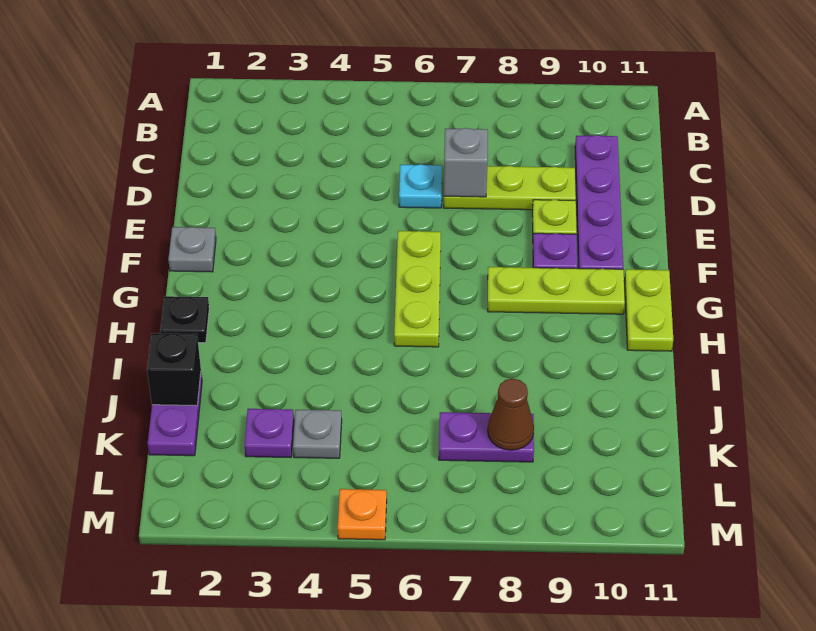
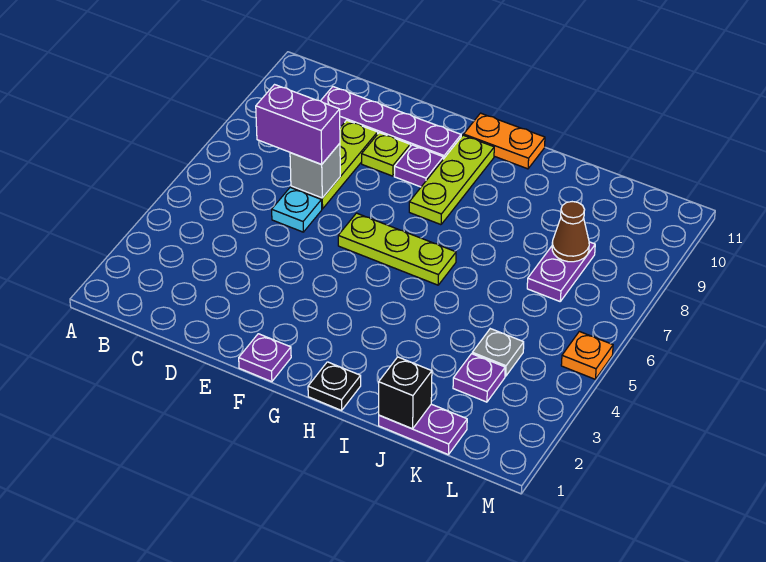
none -> purple brick C7:D7 level 3
grey plate F1 level 1 -> purple plate F1 level 1
lime plate G11:H11 level 1 -> orange plate G11:H11 level 1

